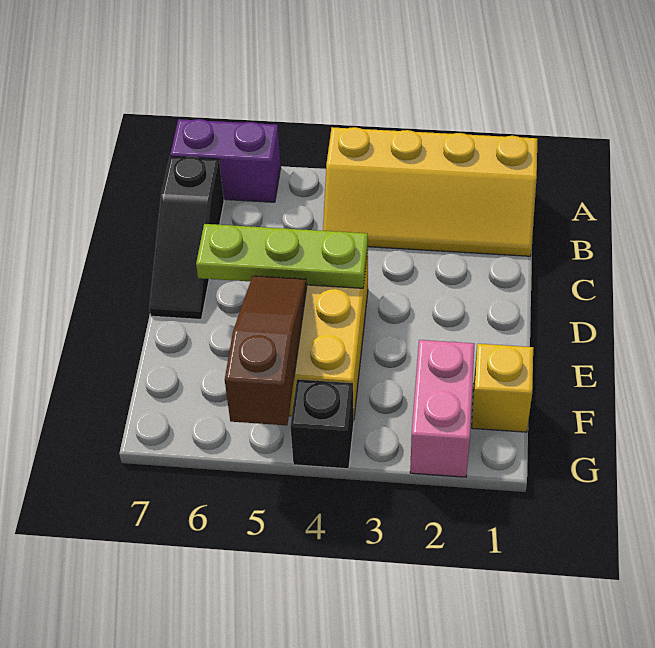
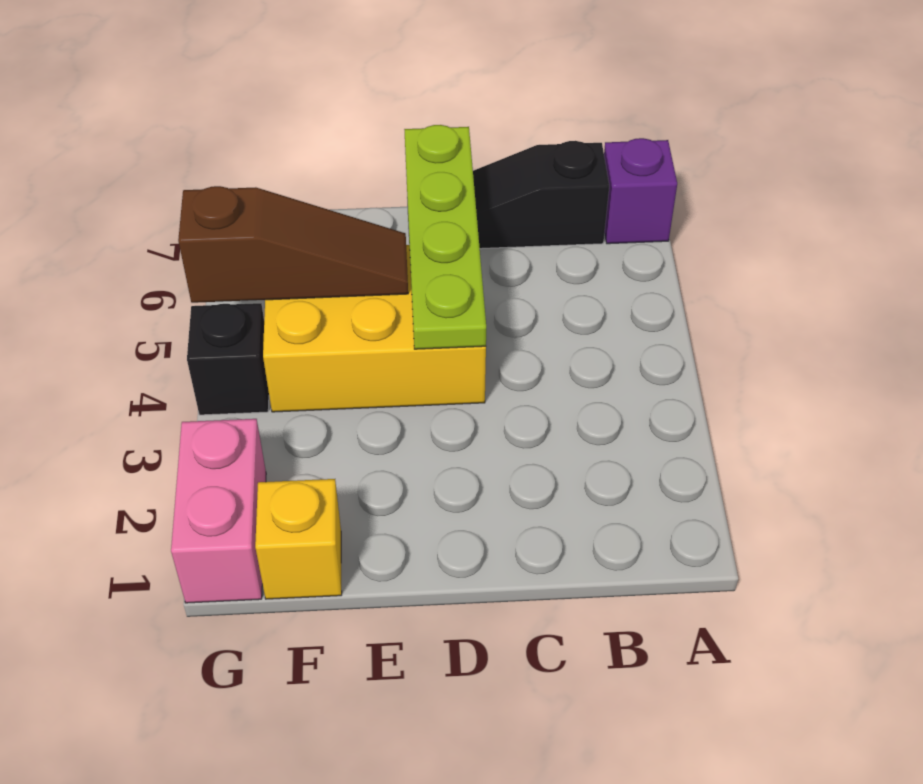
yellow slope A1:B4 level 1 top A -> none
purple brick A6:A7 level 1 -> purple brick A7 level 1
lime plate D4:D6 level 2 -> lime plate D4:D7 level 2
pink brick F2:G2 level 1 -> pink brick G1:G2 level 1

